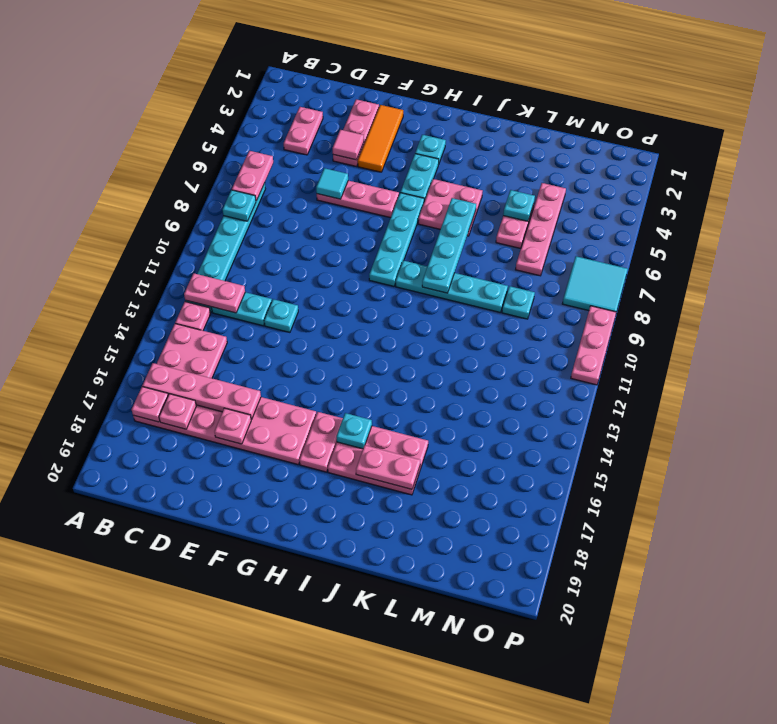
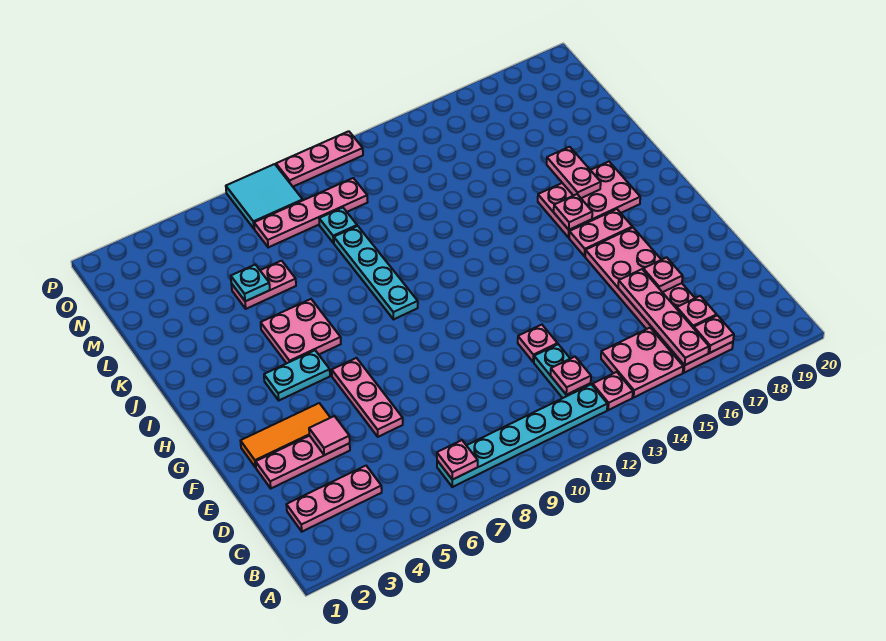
pink plate B6:B7 level 2 -> pink plate B7 level 2
cyan plate B8 level 2 -> none
pink plate B12:C12 level 2 -> pink plate C12 level 2
pink plate C3:C4 level 1 -> pink plate C2:C4 level 1
cyan tile E6 level 2 -> none
cyan plate E12 level 1 -> pink plate E12 level 1
cyan plate H3 level 1 -> none
cyan plate H6:H9 level 1 -> none
pink plate I16:K17 level 1 -> pink plate I16:J18 level 1
cyan plate I16 level 2 -> pink plate I16 level 2
cyan plate J6:J9 level 2 -> none
pink plate M4:M7 level 1 -> pink plate N7:N10 level 1

